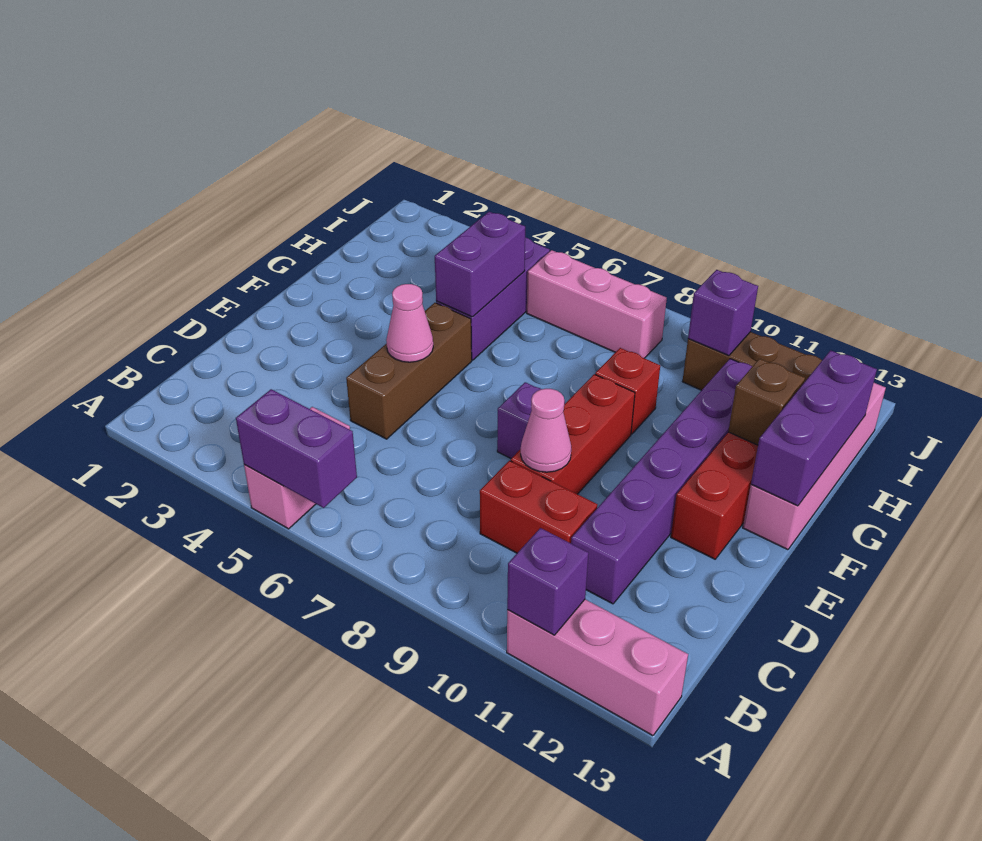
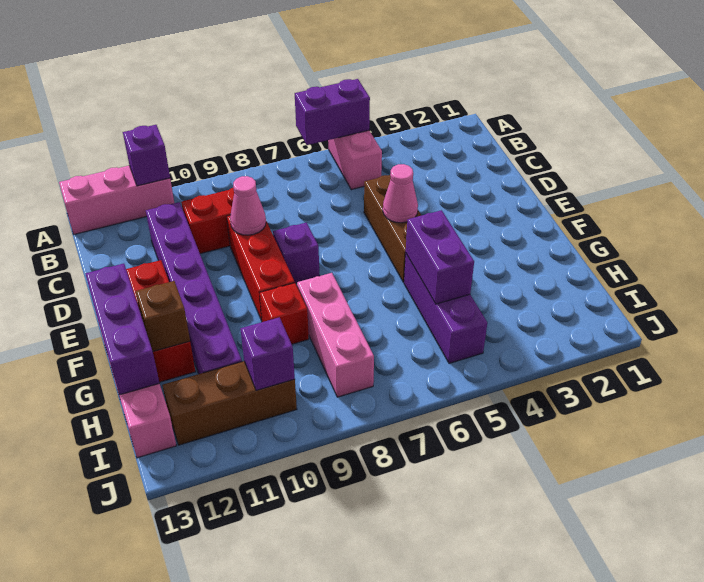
pink brick I6:I8 level 1 -> pink brick G8:I8 level 1

